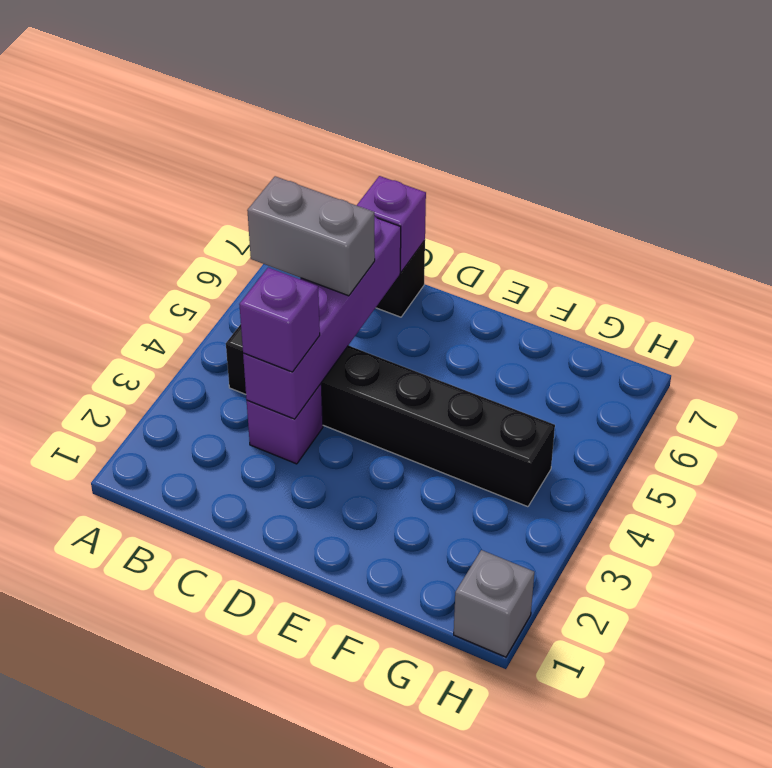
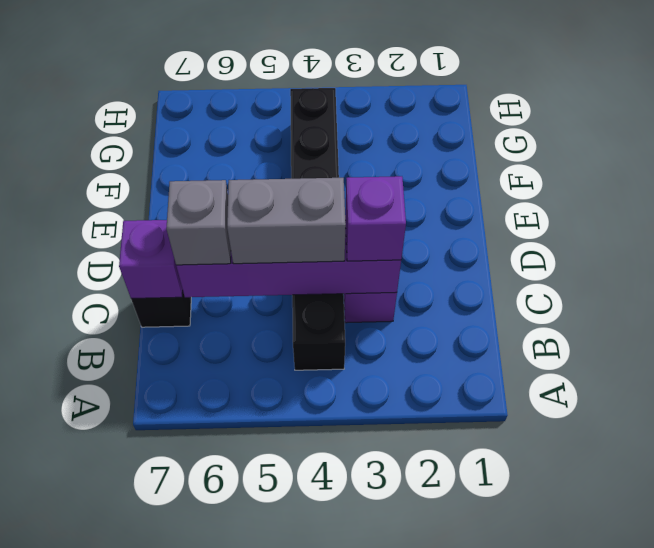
grey brick B5:C5 level 3 -> grey brick C4:C5 level 3
grey brick H1 level 1 -> grey brick C6 level 3

